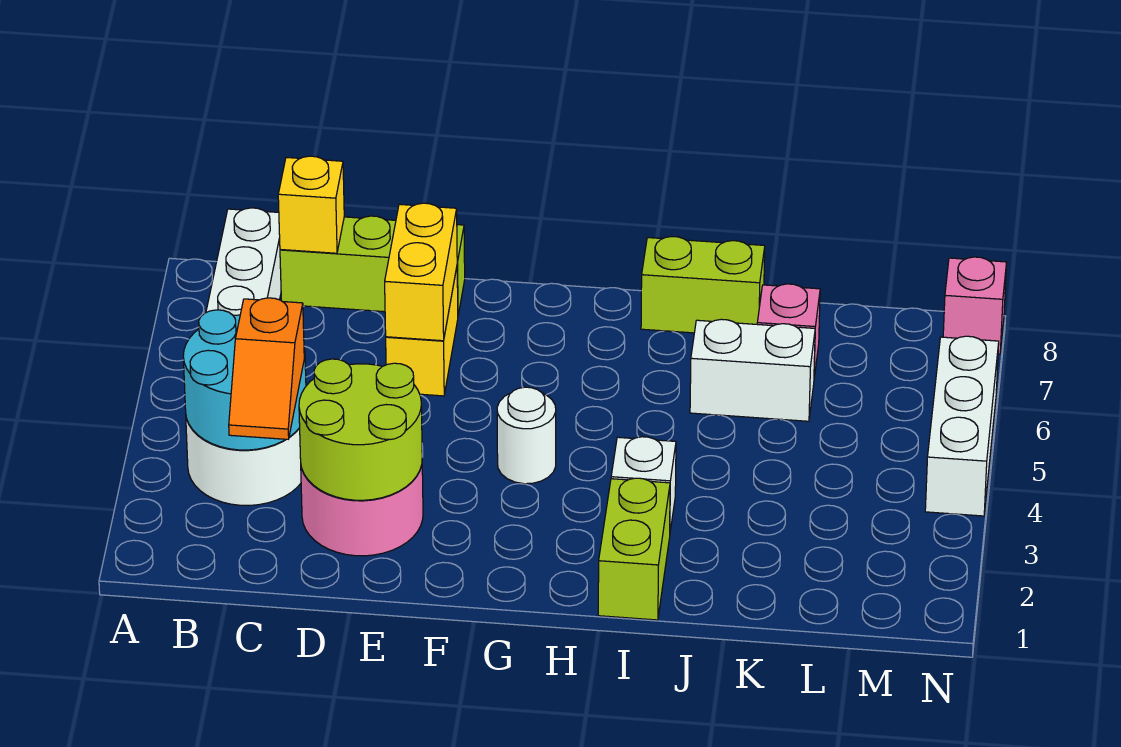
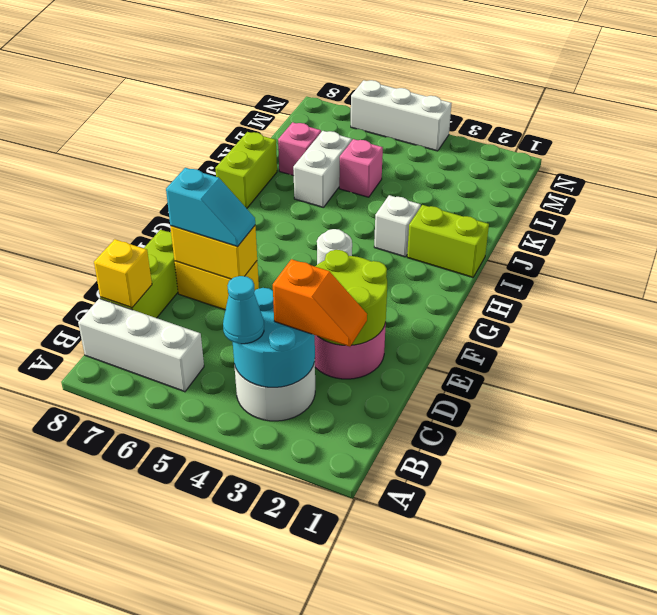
none -> cyan cone B4 level 3
none -> cyan slope E6:E7 level 3 top 7
pink brick N8 level 1 -> pink brick K5 level 1

